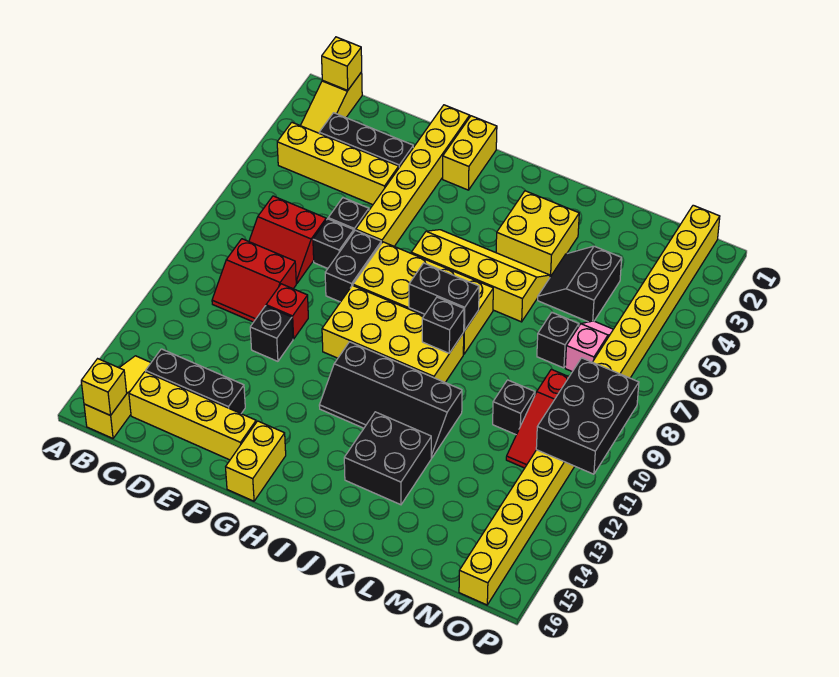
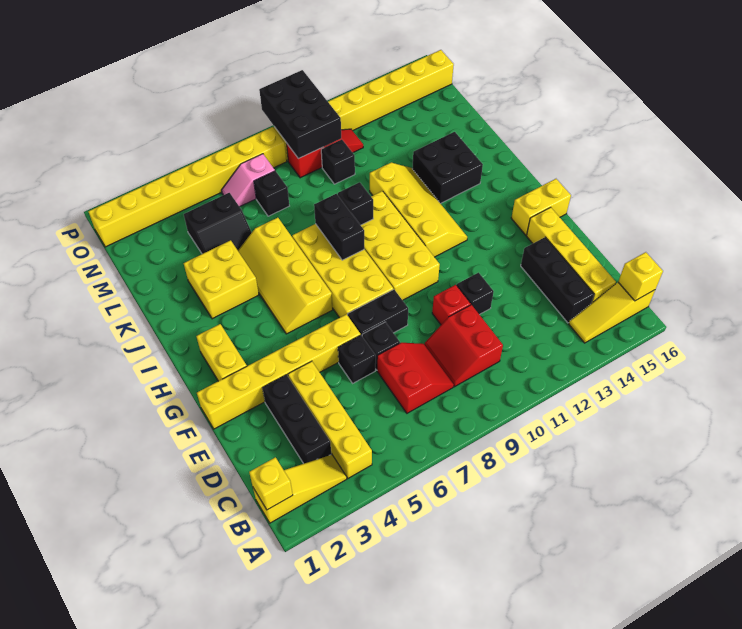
red slope C9:D10 level 1 top 9 -> red slope C9:D10 level 1 top 10
yellow brick G1:G2 level 1 -> yellow brick G2:H2 level 1
black slope H11:K12 level 1 top 11 -> yellow slope H11:K12 level 1 top 11
black brick O9:P11 level 2 -> black brick N9:P10 level 2

